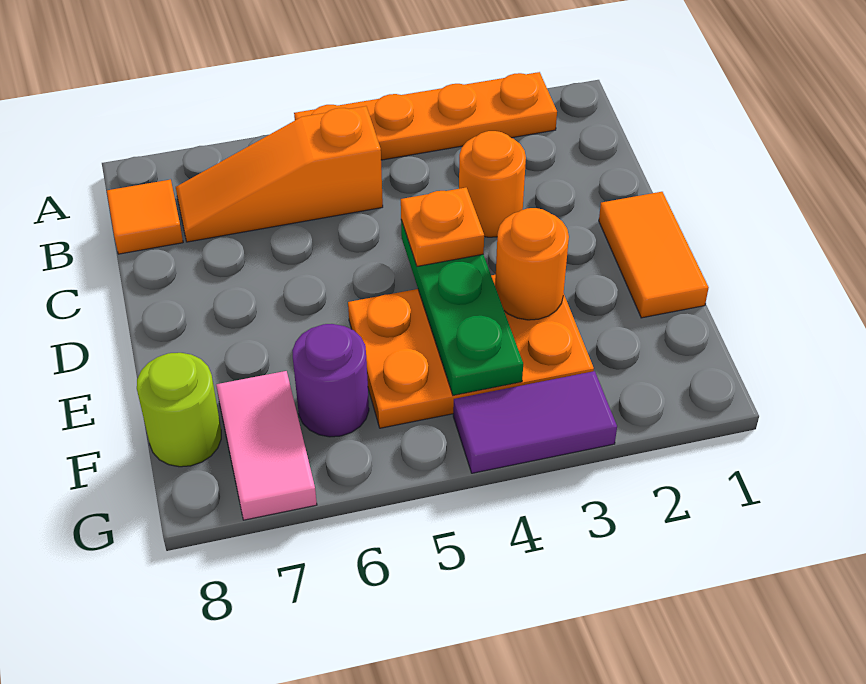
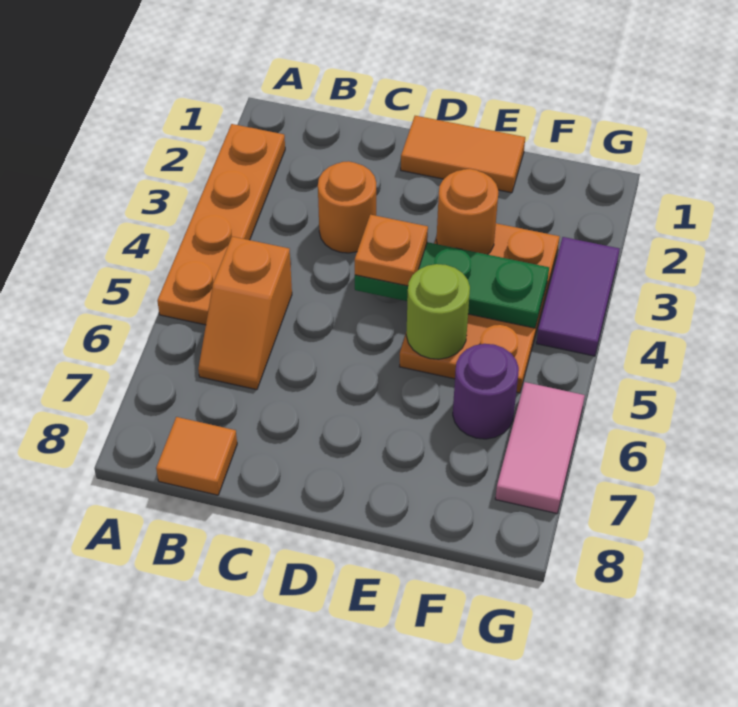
orange slope B5:B7 level 1 top 5 -> orange slope B5:B6 level 1 top 5
pink tile F7:G7 level 1 -> pink tile G6:G7 level 1
lime round brick F8 level 1 -> lime round brick E5 level 2

